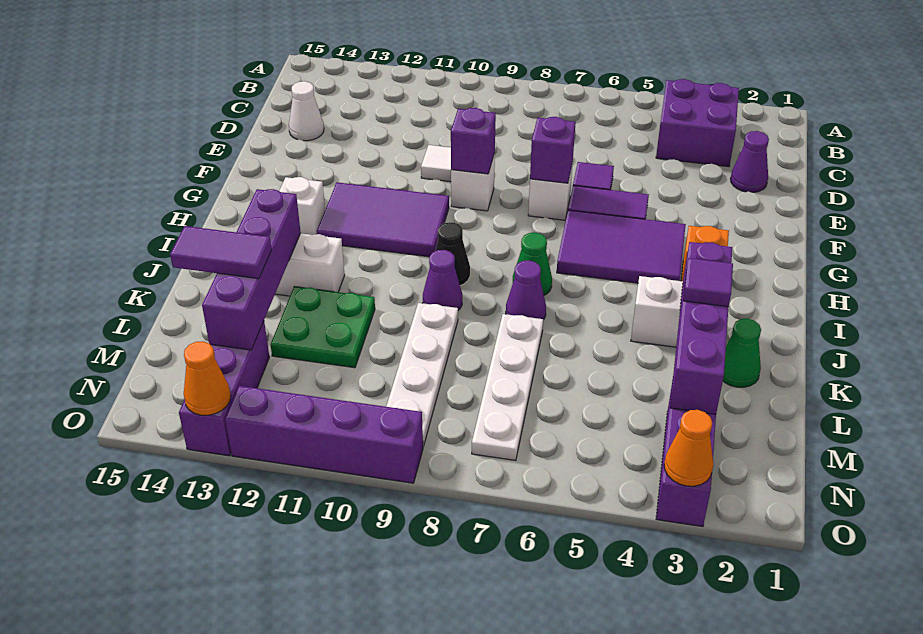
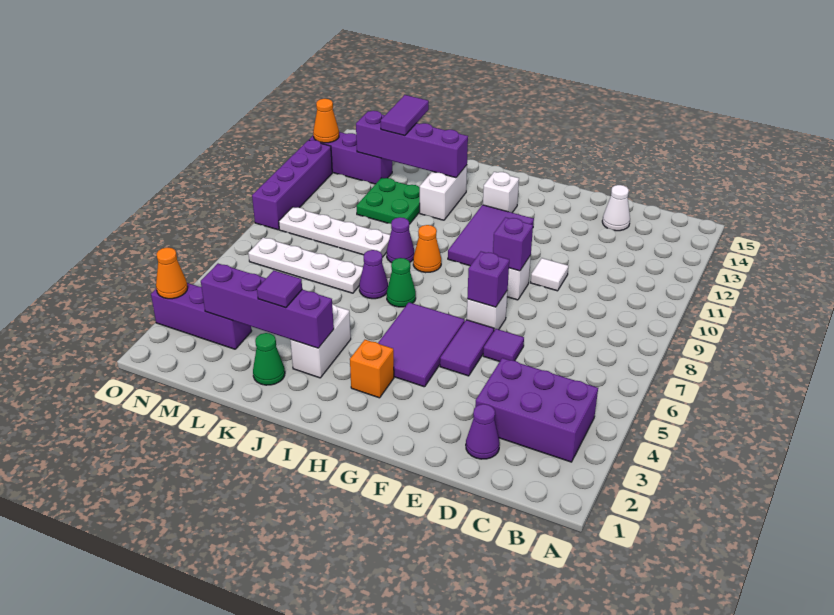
purple brick B3:C4 level 1 -> purple brick B3:D4 level 1
black cone I9 level 1 -> orange cone I9 level 1

